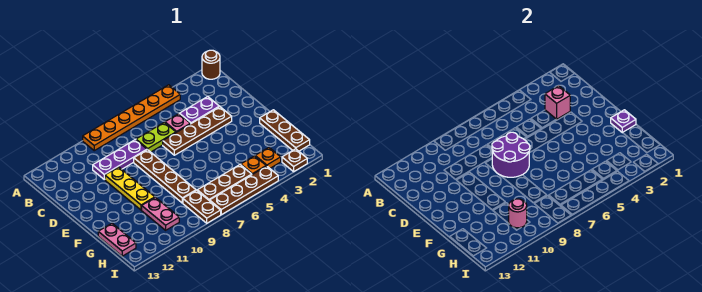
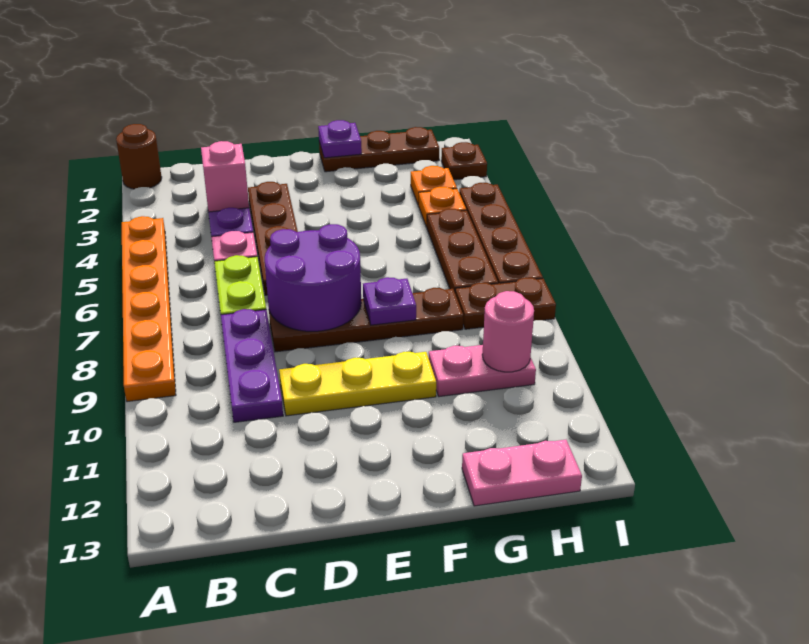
none -> purple plate F8 level 2

